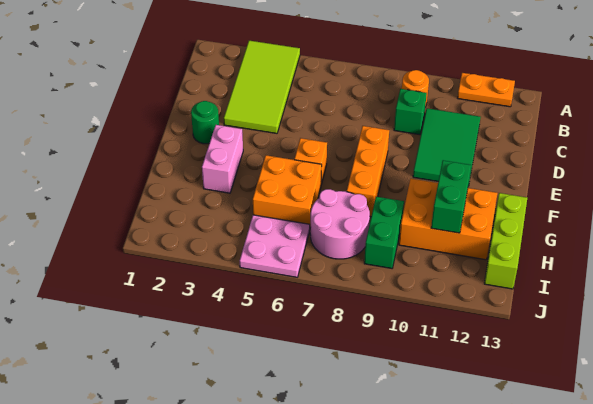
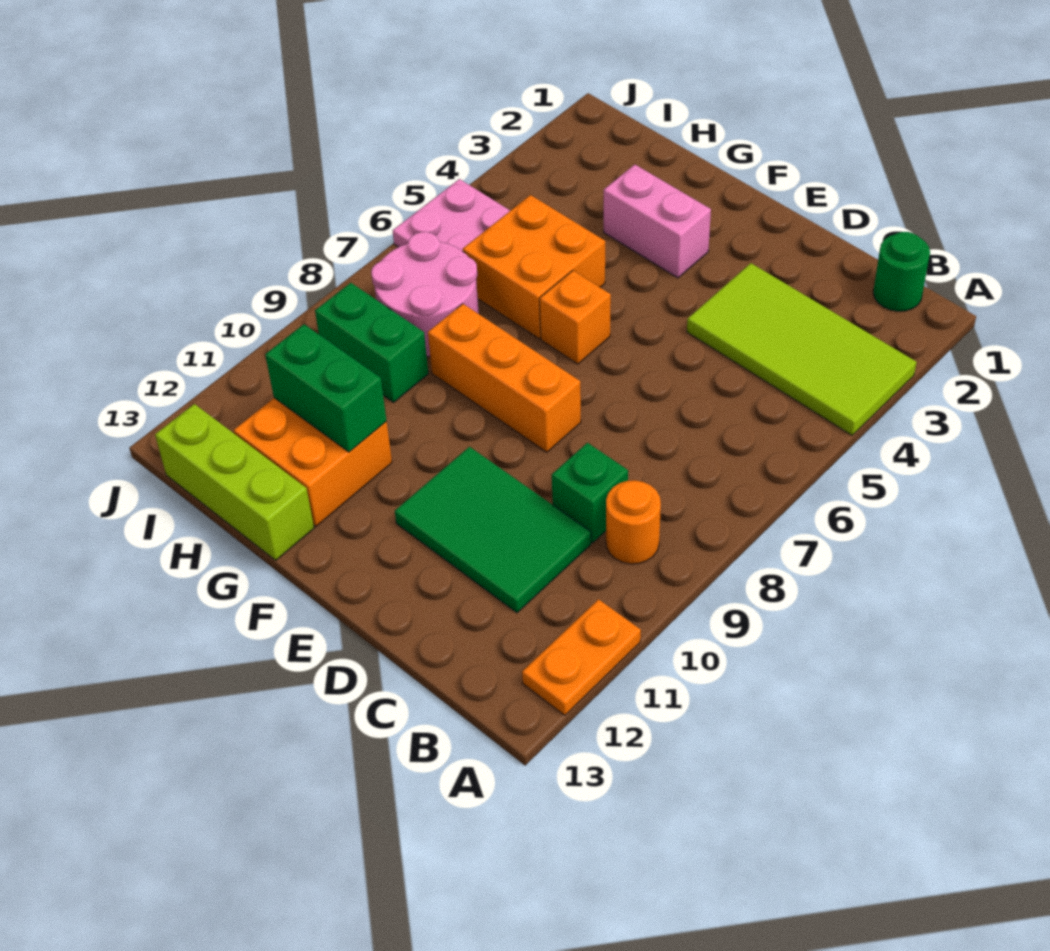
green round brick E2 level 1 -> green round brick B1 level 1
orange brick G10:H12 level 1 -> orange brick G11:H12 level 1

